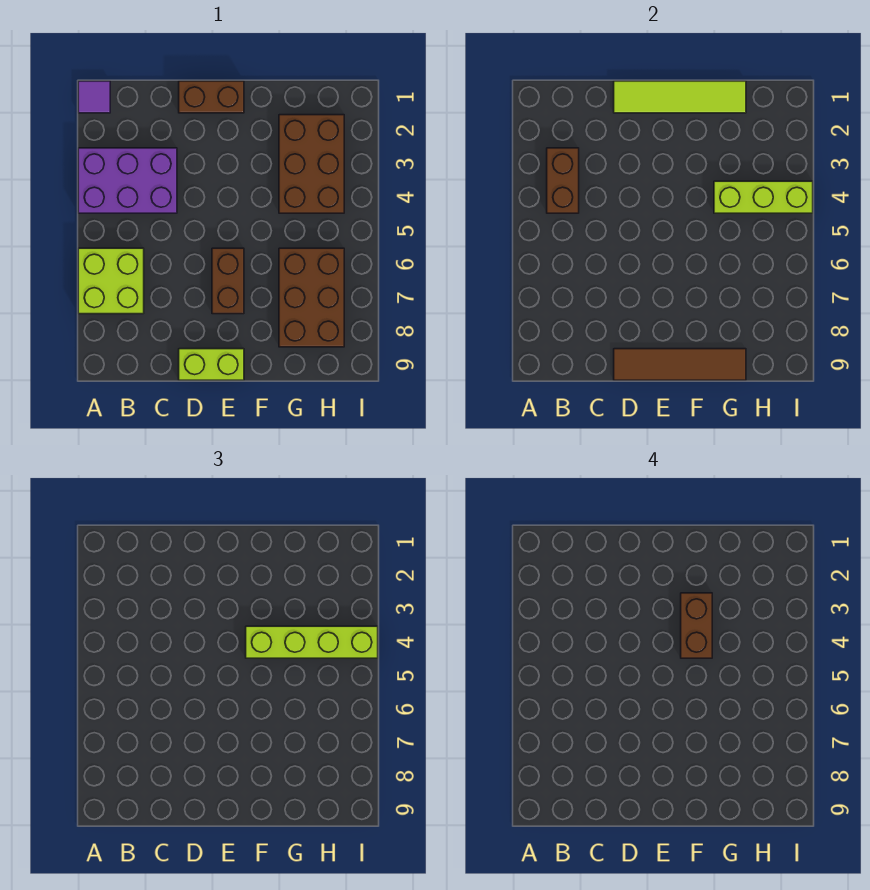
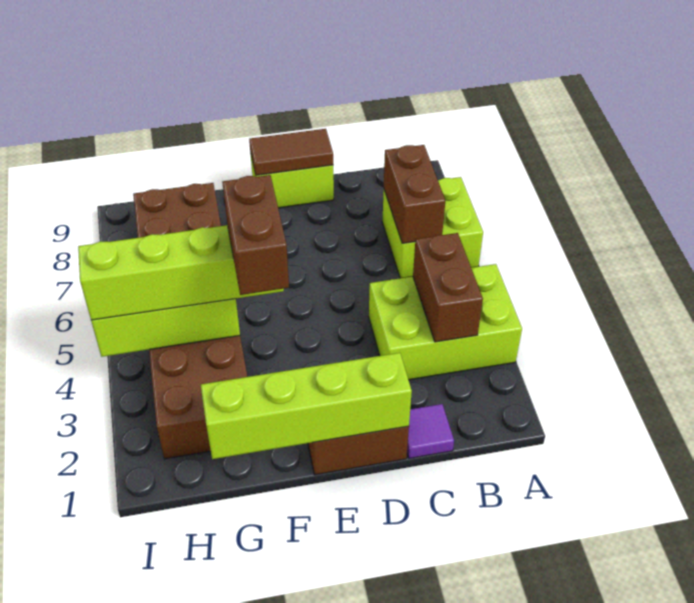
purple tile A1 level 1 -> purple tile C1 level 1
purple brick A3:C4 level 1 -> lime brick A3:C4 level 1
lime tile D1:G1 level 2 -> lime brick D1:G1 level 2
brown tile D9:G9 level 2 -> brown tile D9:E9 level 2
brown brick E6:E7 level 1 -> brown brick B6:B7 level 2

